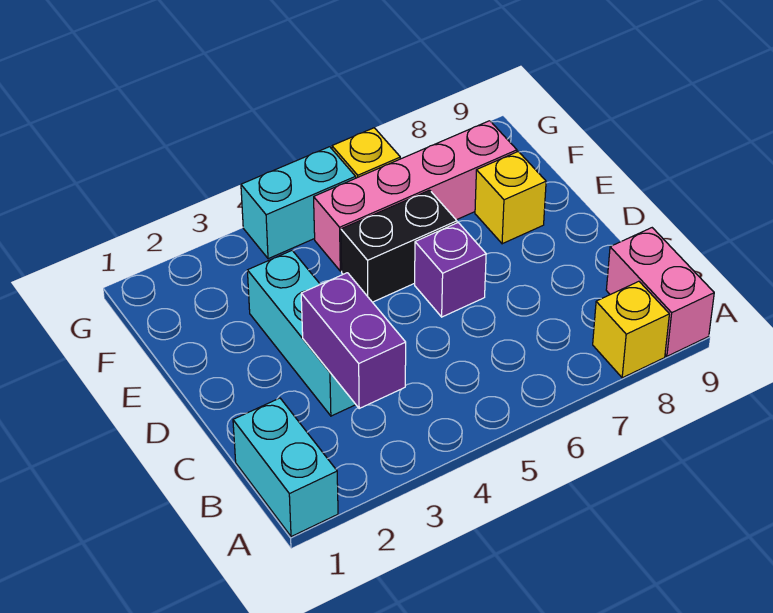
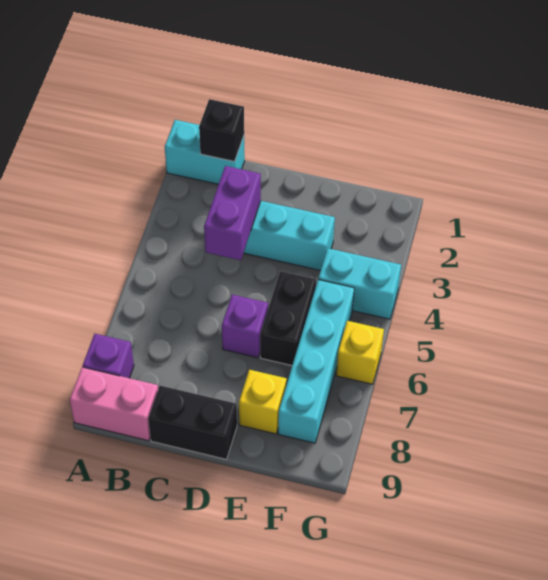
yellow brick A8 level 1 -> purple brick A8 level 1
none -> black brick B1 level 2
purple brick B3:C3 level 2 -> purple brick C3:C4 level 2
none -> black brick C9:D9 level 1
pink brick F5:F8 level 1 -> cyan brick F5:F8 level 1
cyan brick G4:G5 level 1 -> cyan brick F4:G4 level 1

